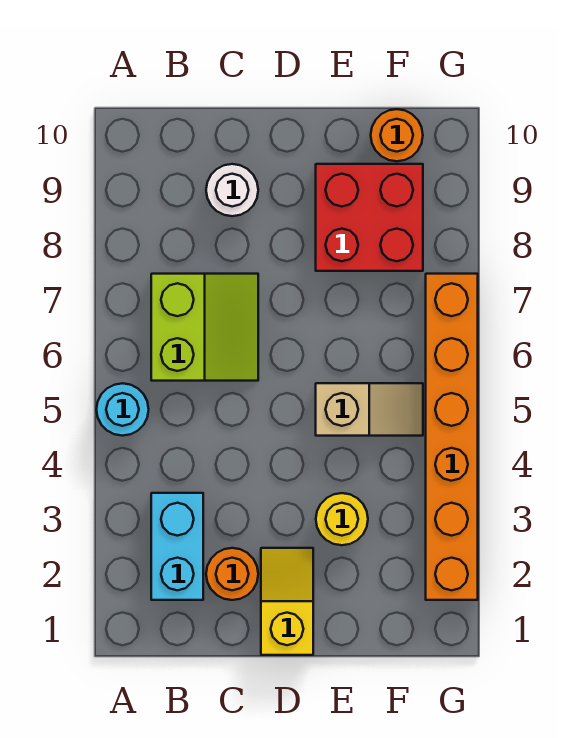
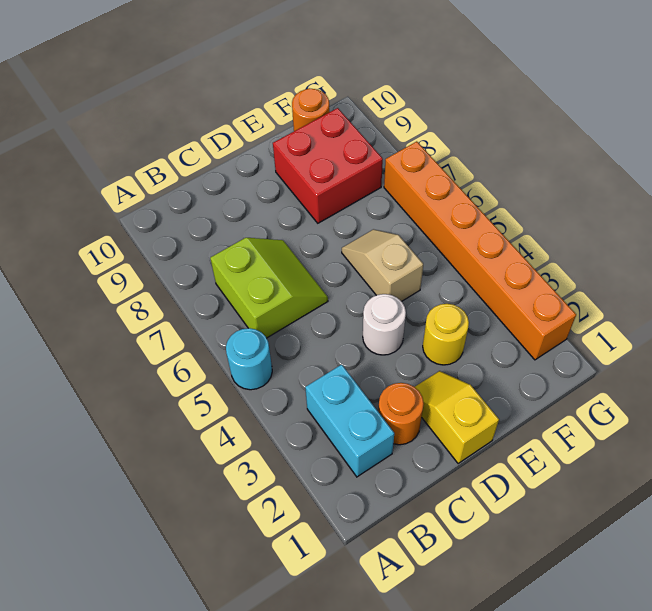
white round brick C9 level 1 -> white round brick D4 level 1
tan slope E5:F5 level 1 top E -> tan slope E5:E6 level 1 top 5

